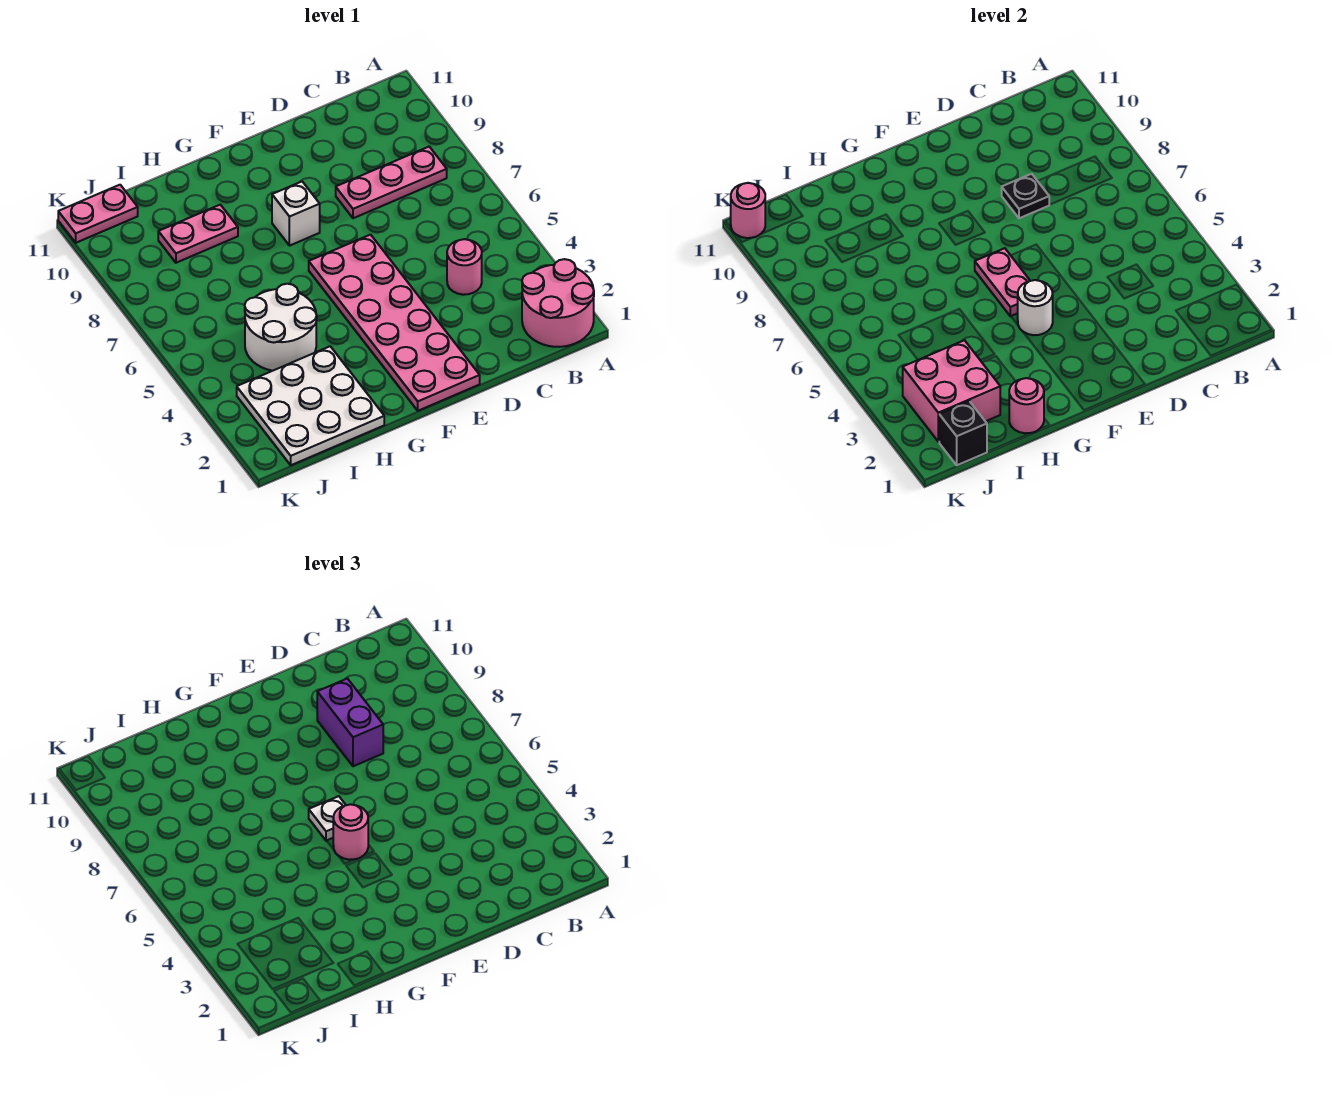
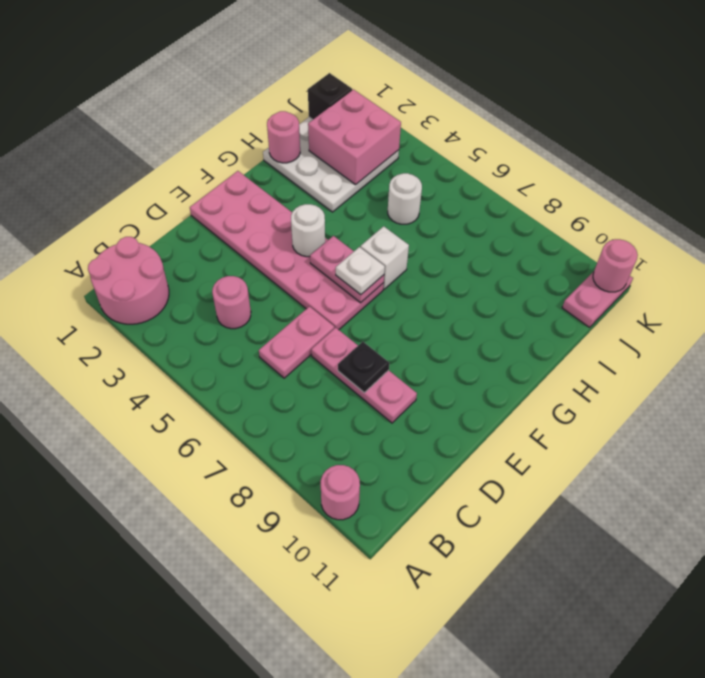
pink plate B8:D8 level 1 -> pink plate D7:D9 level 1
purple brick D8:D9 level 3 -> none
pink round brick F5 level 3 -> pink round brick A10 level 1
white brick F8 level 1 -> white brick G6 level 1
white round brick H4:I5 level 1 -> white round brick I5 level 1
pink plate H9:I9 level 1 -> pink plate C6:D6 level 1

